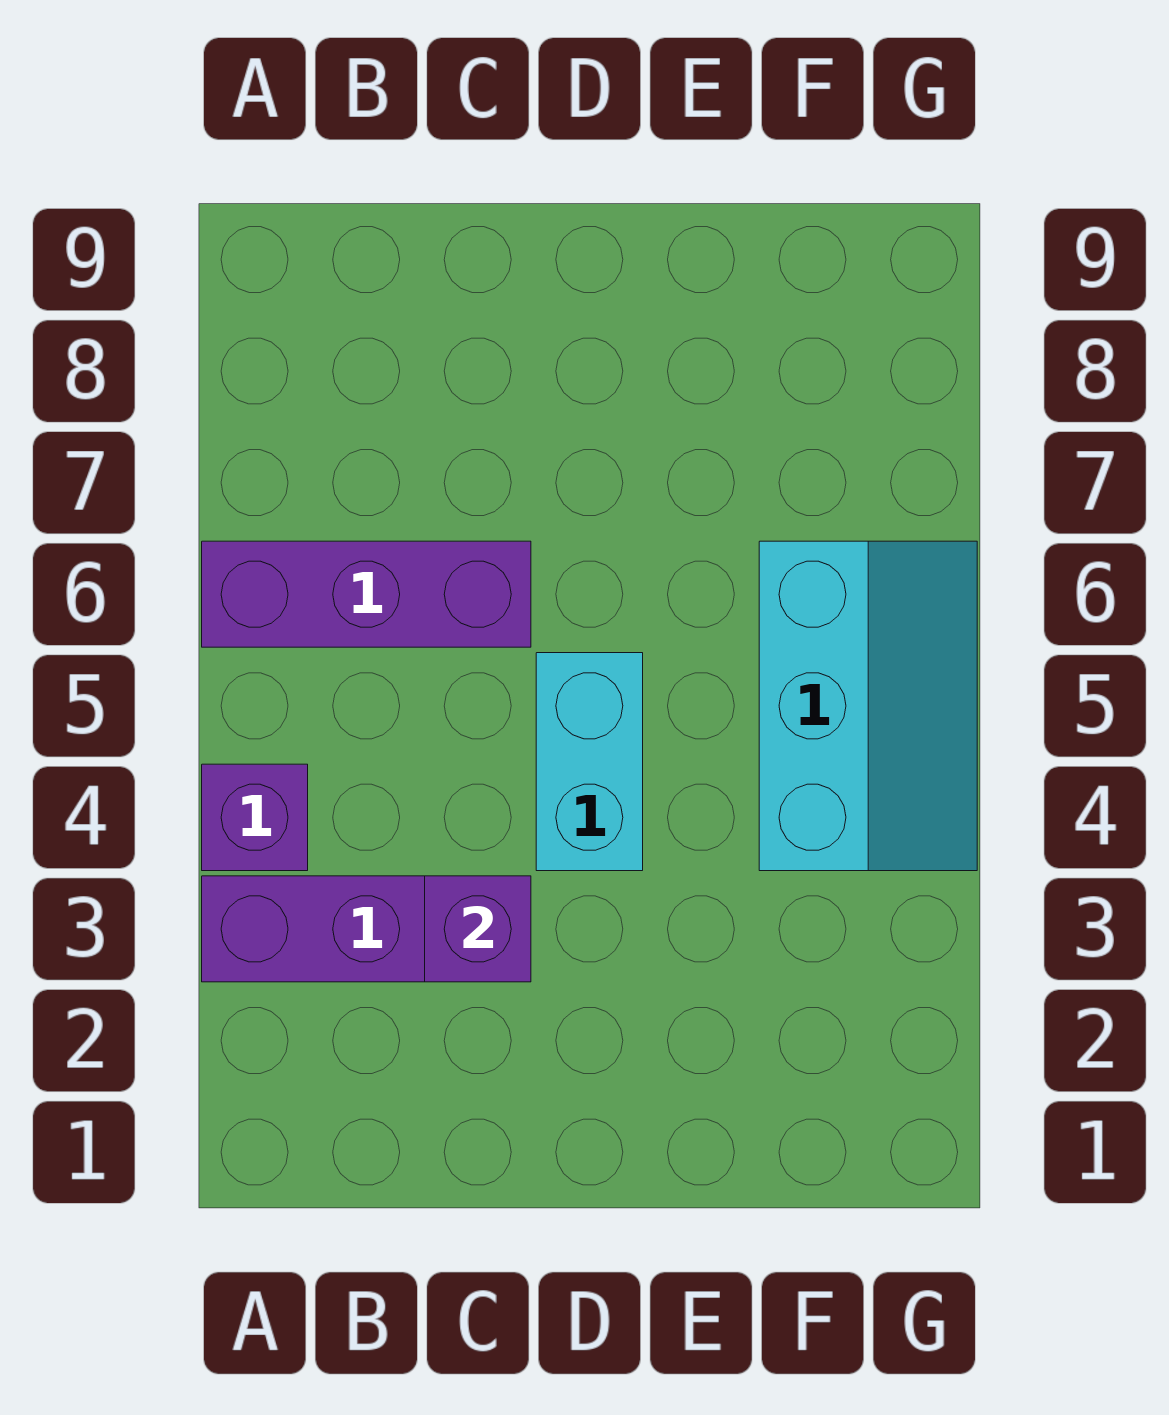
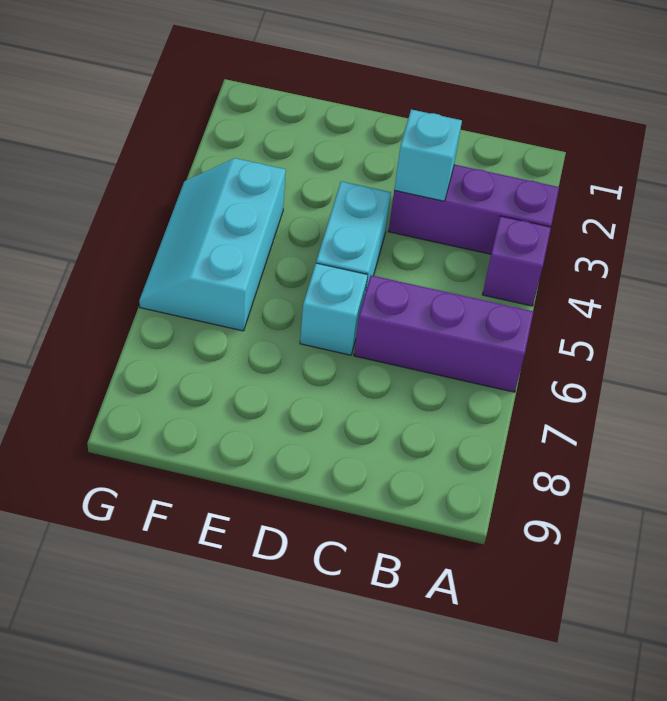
purple brick C3 level 2 -> cyan brick C3 level 2
none -> cyan brick D6 level 1

